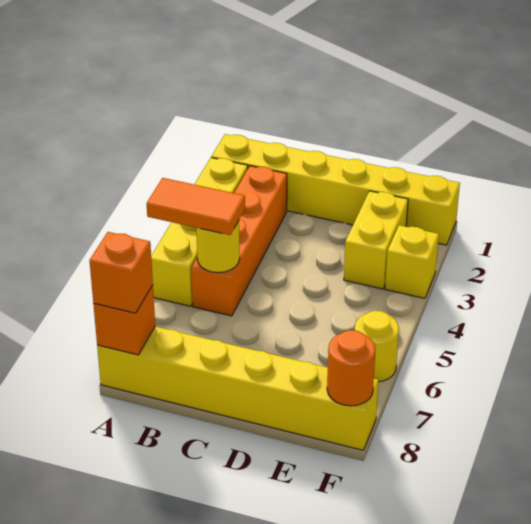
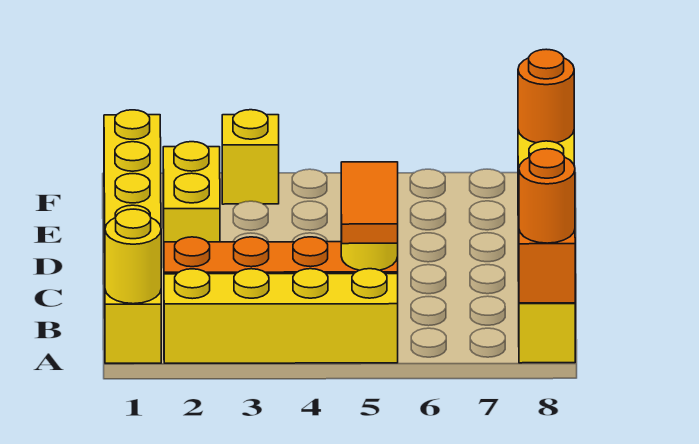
orange brick A8 level 3 -> orange round brick A8 level 3
yellow brick E2:E3 level 1 -> yellow brick D2:E2 level 1
yellow round brick F6 level 1 -> yellow round brick A1 level 2

